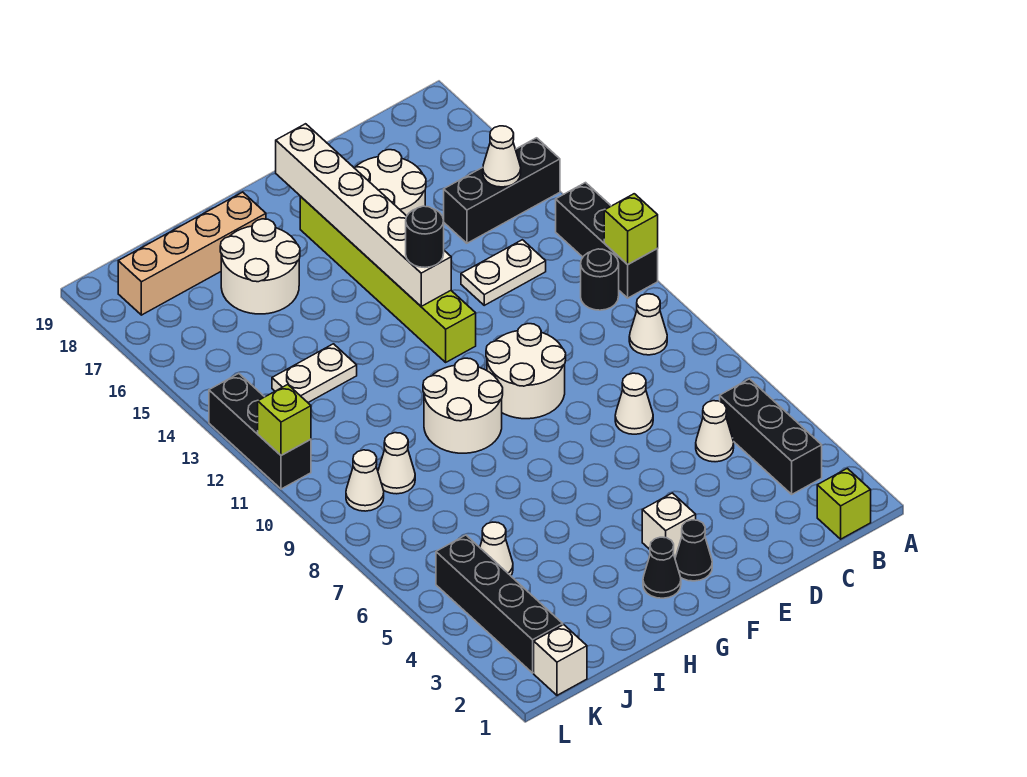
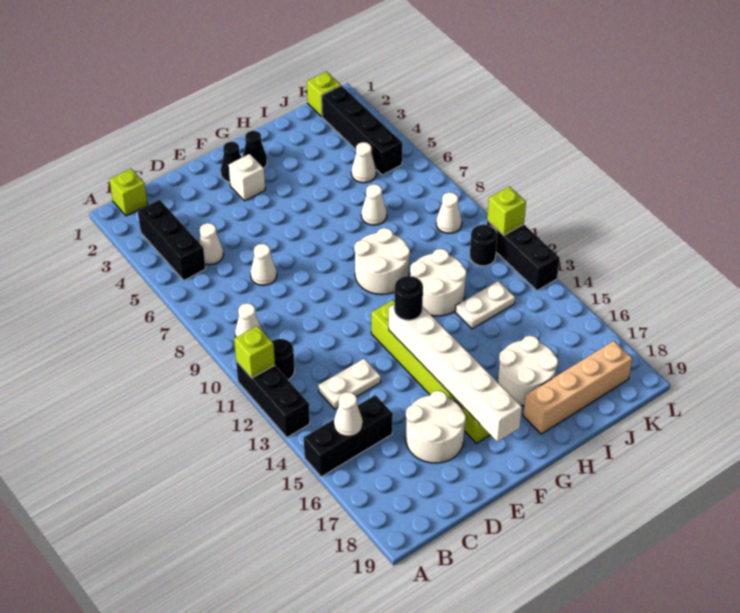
white round brick E9:F10 level 1 -> white round brick H11:I12 level 1
white cone J9 level 1 -> white cone I7 level 1
white brick K1 level 1 -> lime brick K1 level 1
none -> black round brick K11 level 1

